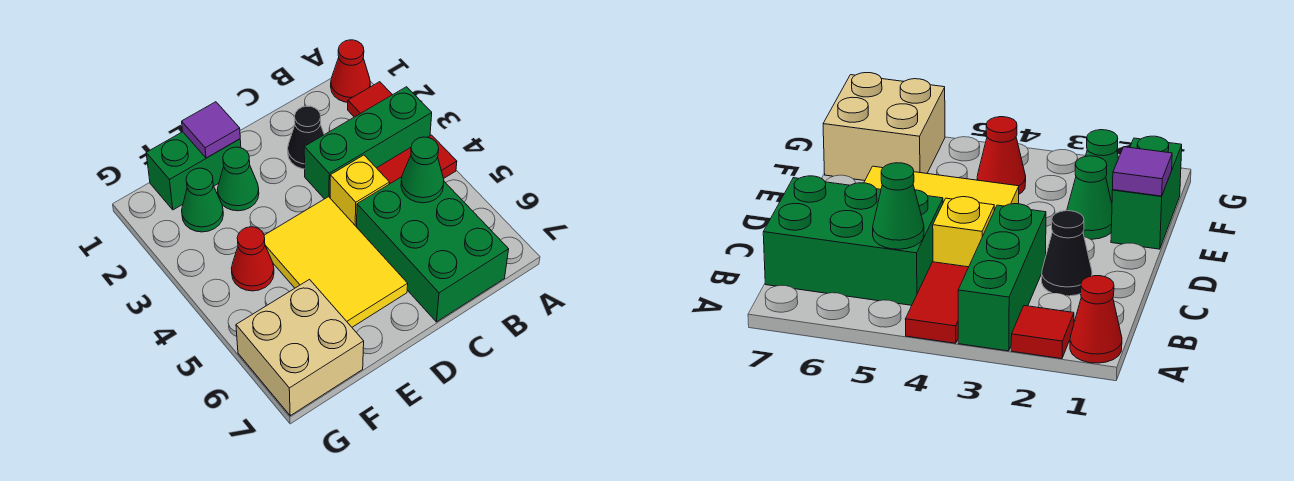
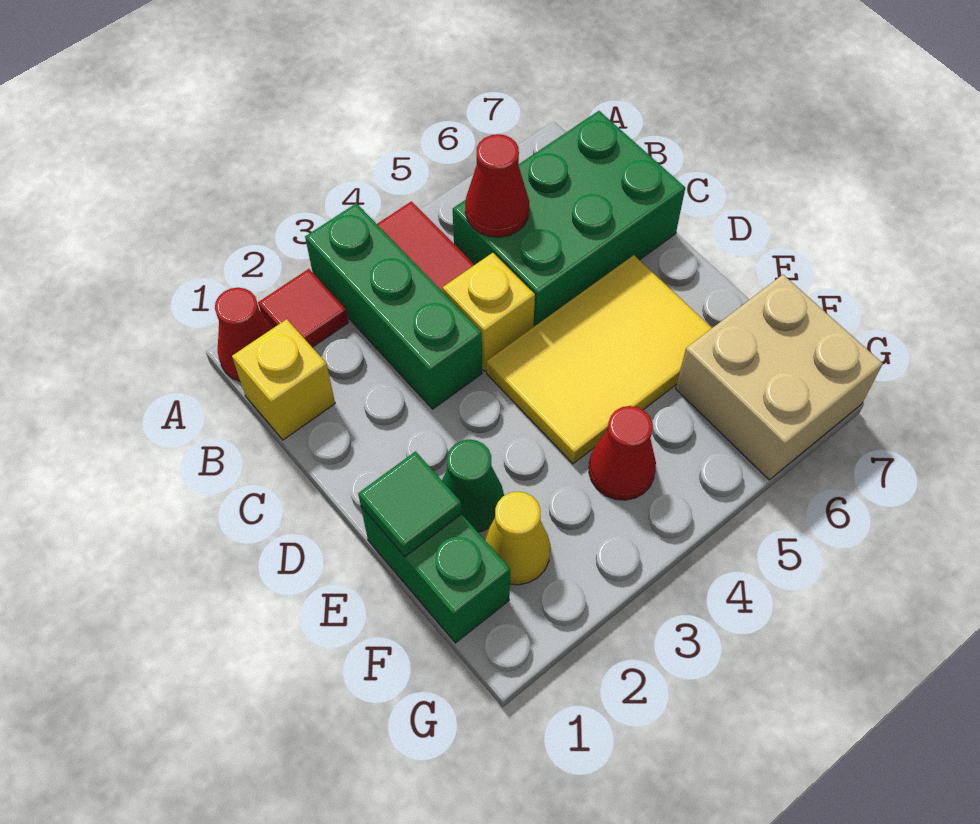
none -> yellow brick B1 level 1
green cone B5 level 2 -> red cone B5 level 2
black cone C2 level 1 -> none
purple tile E1 level 2 -> green tile E1 level 2
green cone F2 level 1 -> yellow cone F2 level 1

